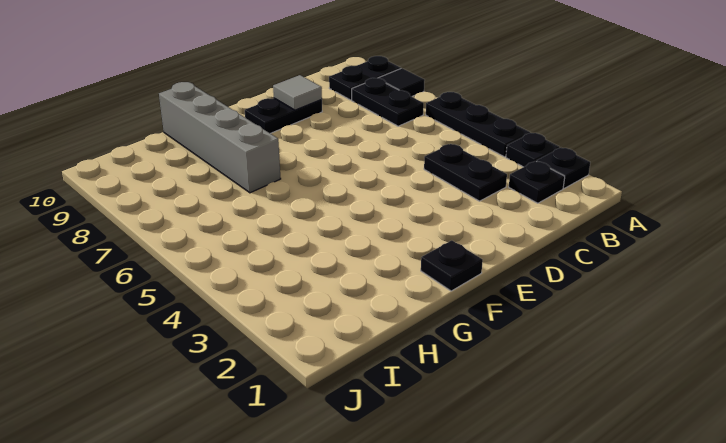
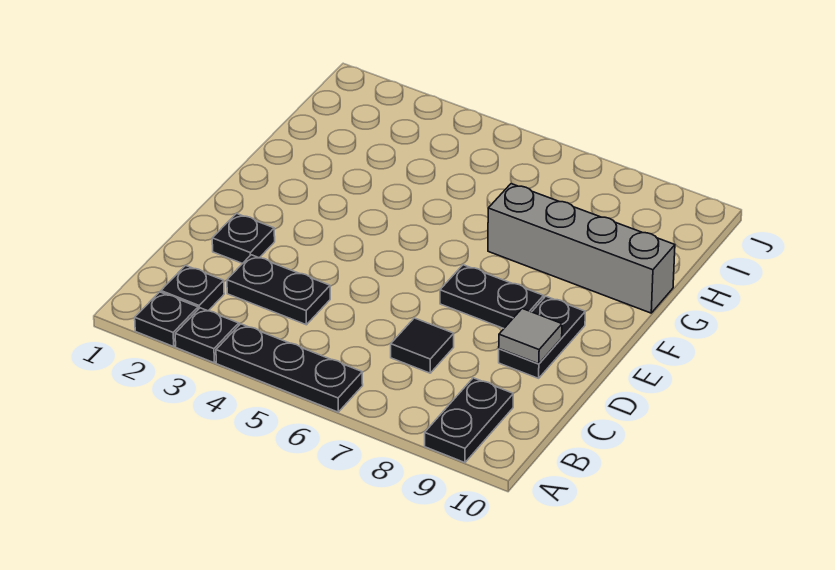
black tile A8 level 1 -> black tile C7 level 1
black plate B7:B8 level 1 -> black plate E7:E8 level 1
black plate F1 level 1 -> black plate D2 level 1

